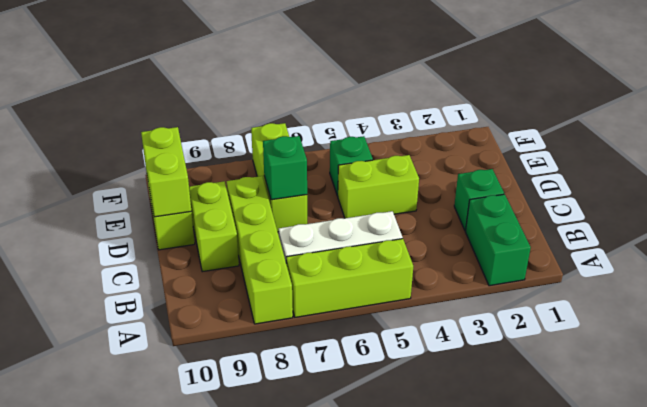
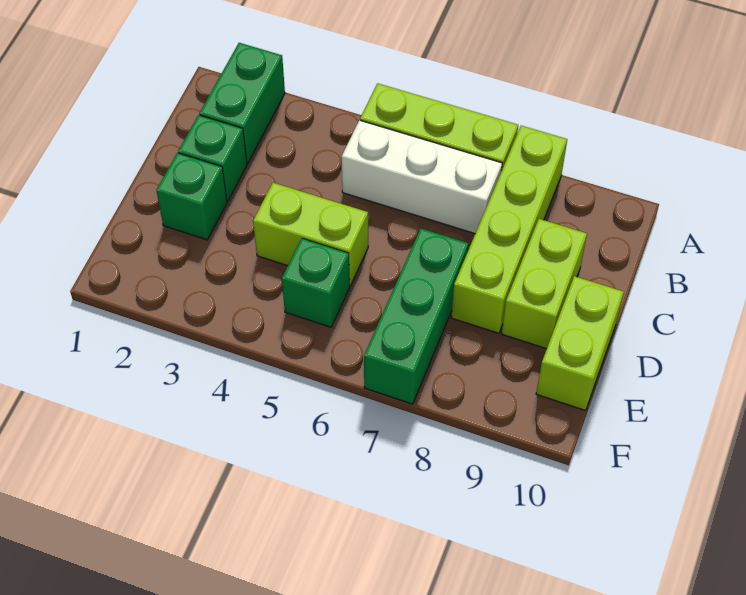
lime brick D7:F7 level 1 -> green brick D7:F7 level 1
green brick D7 level 2 -> green brick D2 level 1
lime brick D10:E10 level 2 -> none

